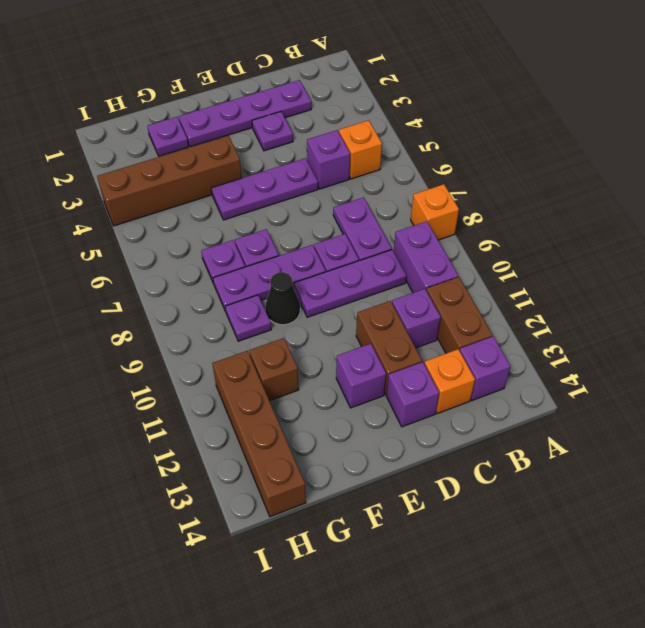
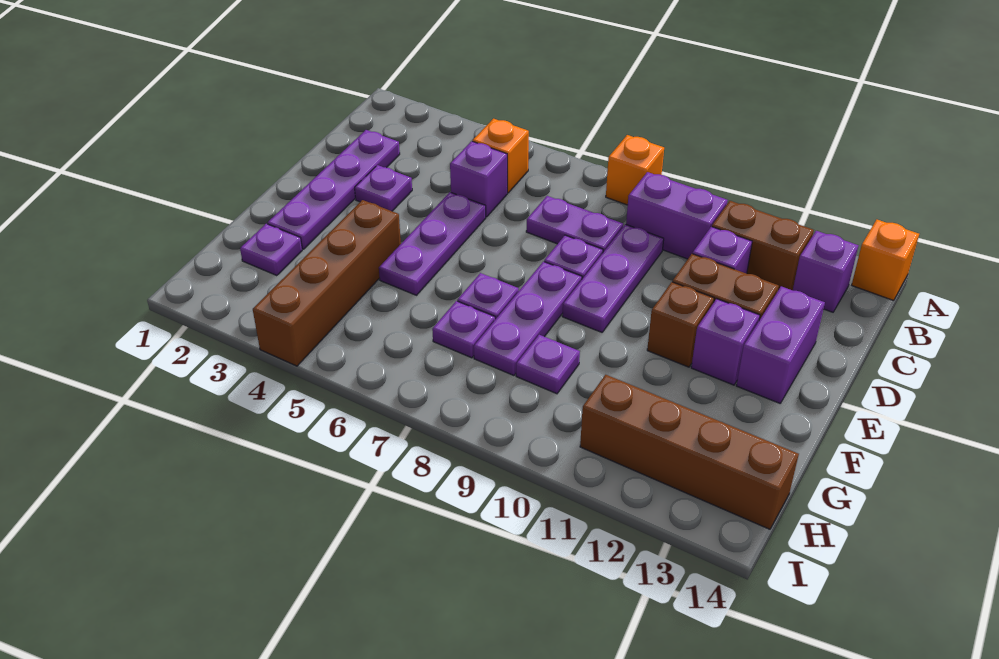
orange brick C13 level 1 -> orange brick A14 level 1
purple brick D13 level 1 -> purple brick D13:E13 level 1
black cone F9 level 1 -> none
brown brick G11 level 1 -> brown brick E11 level 1

